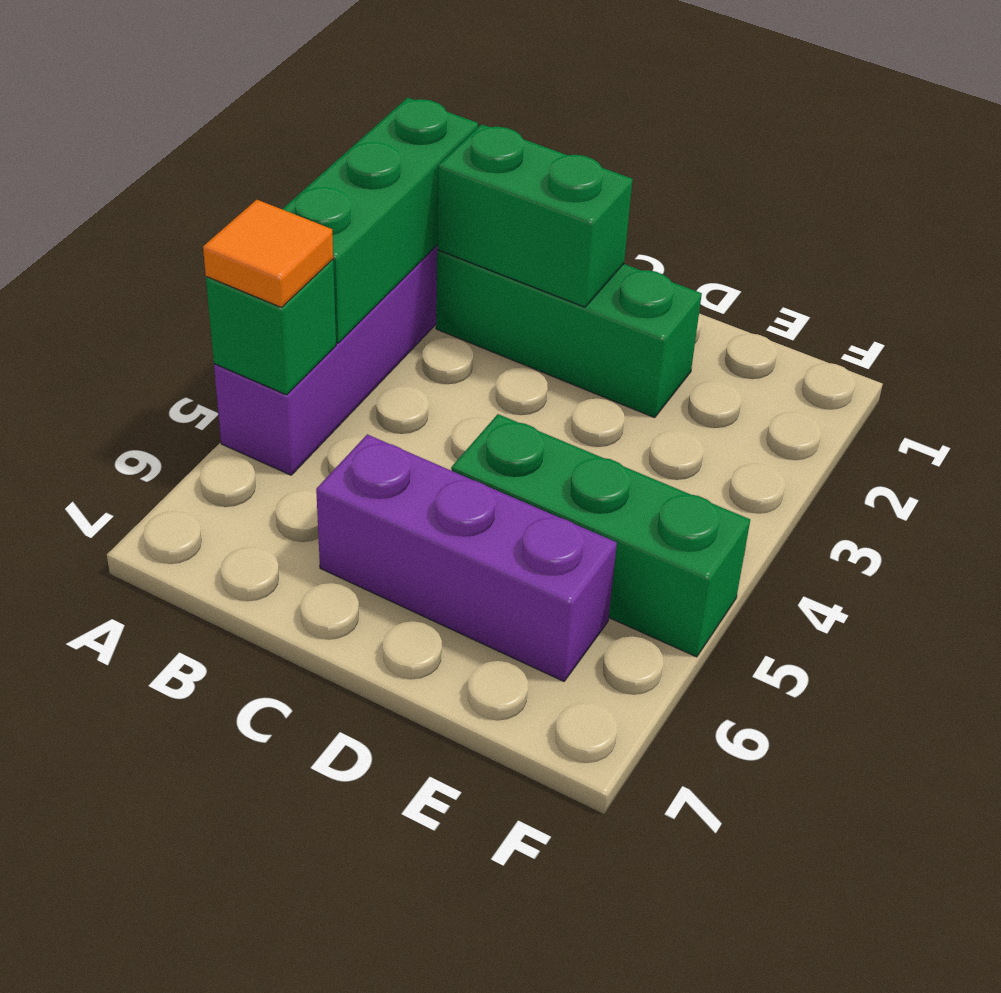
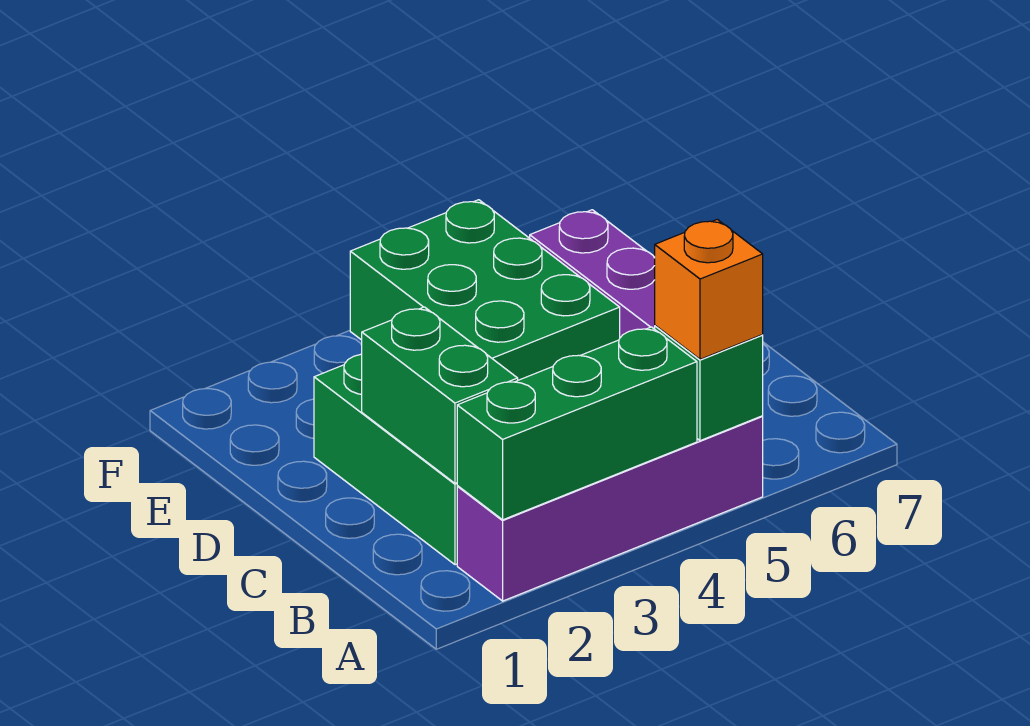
orange tile A5 level 3 -> orange brick A5 level 3
green brick D5:F5 level 1 -> green brick D4:F5 level 1

